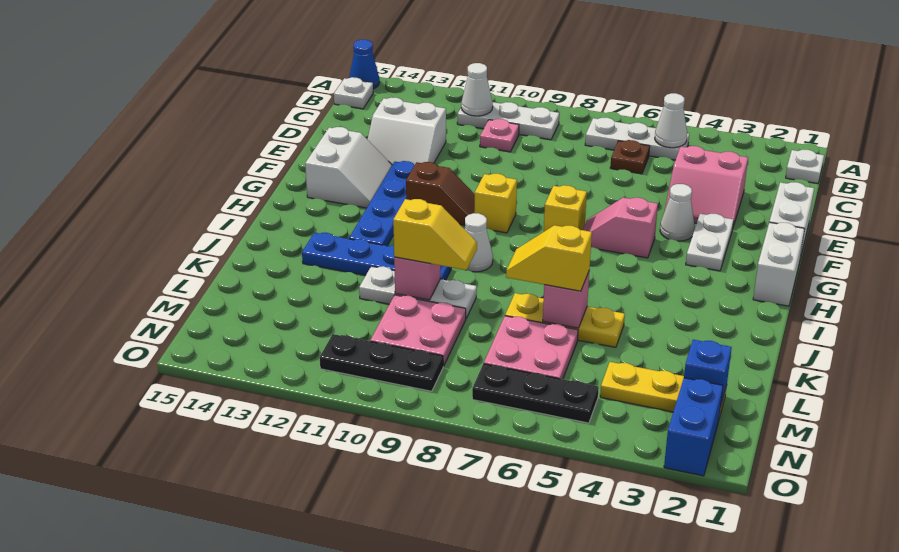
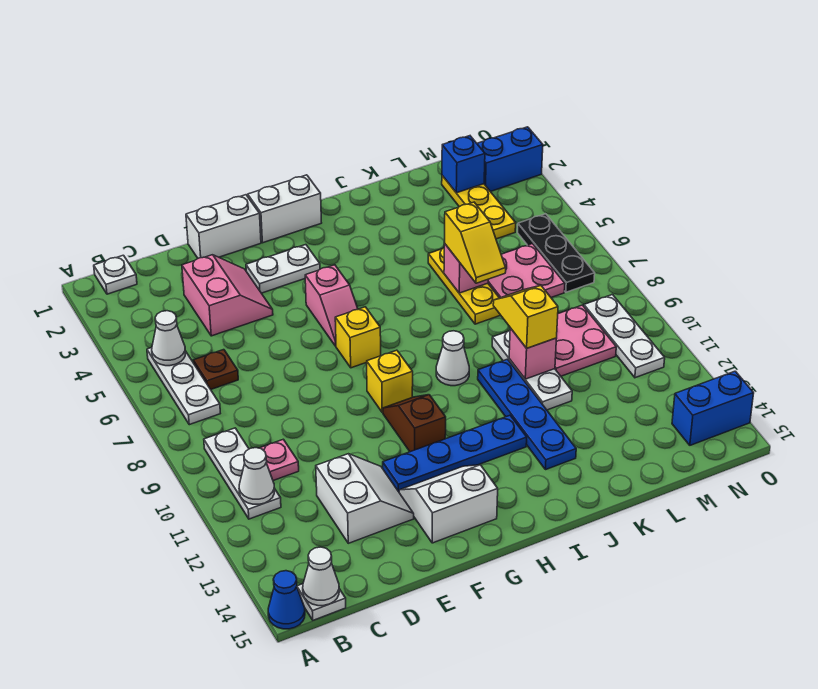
white cone F4 level 1 -> white cone B15 level 2
black plate N9:N11 level 1 -> white plate N9:N11 level 1
none -> blue brick N14:O14 level 1

